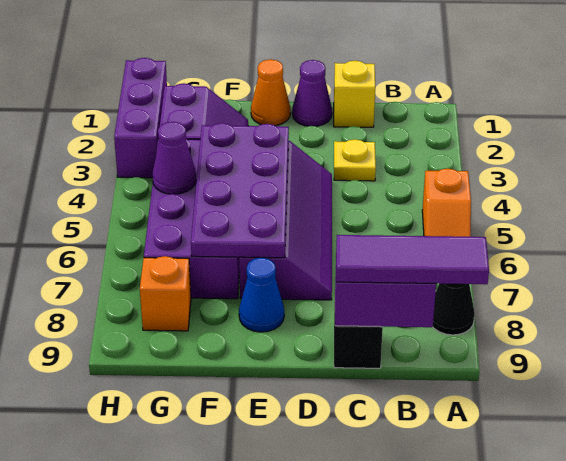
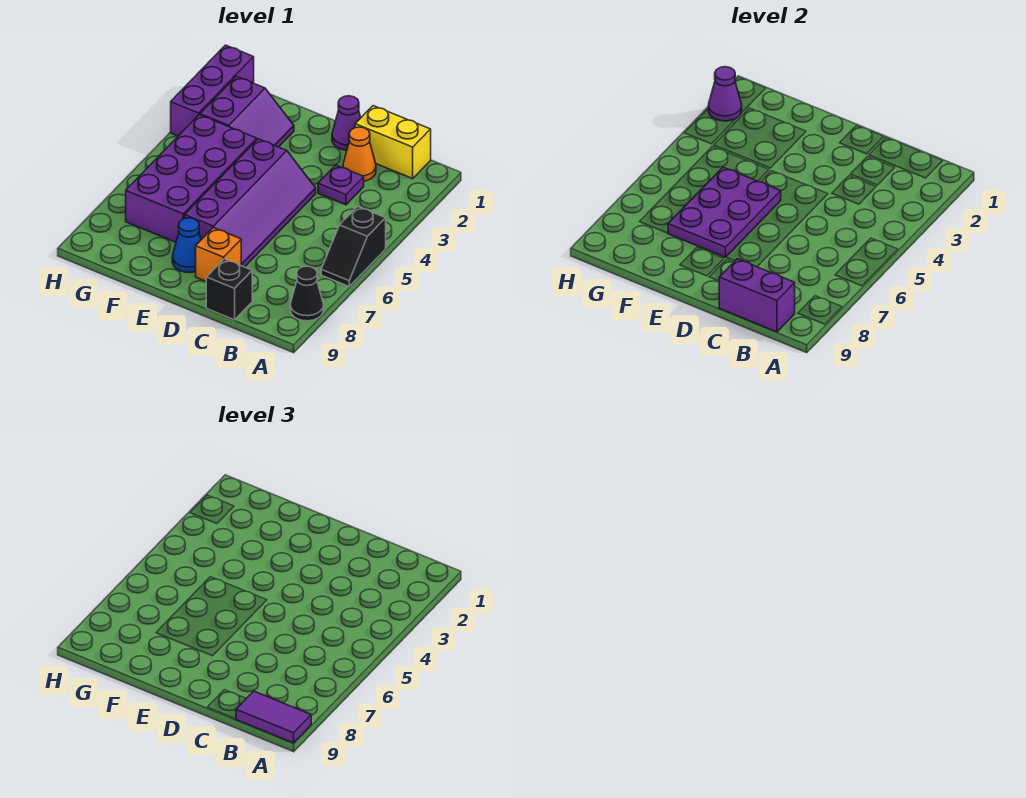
orange slope A5:A6 level 1 top 5 -> black slope A5:A6 level 1 top 5
purple tile A9:C9 level 3 -> purple tile A9:B9 level 3
yellow brick C1 level 1 -> yellow brick B1:C1 level 1
yellow plate C3 level 1 -> purple plate C3 level 1
orange cone E1 level 1 -> orange cone C2 level 1
purple plate E4:F7 level 2 -> purple plate E5:F7 level 2
purple cone G5 level 2 -> purple cone H2 level 2
orange brick G8 level 1 -> orange brick D8 level 1

